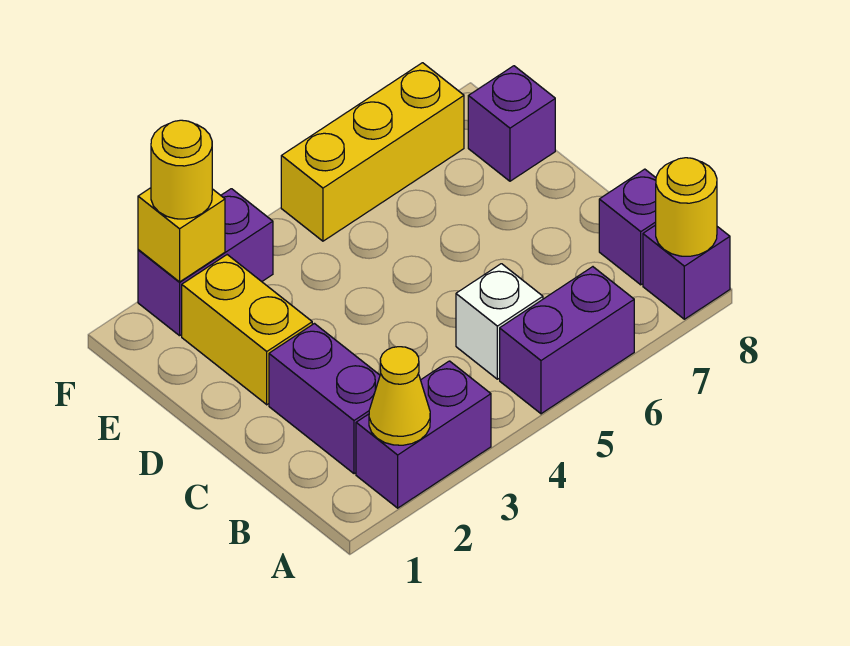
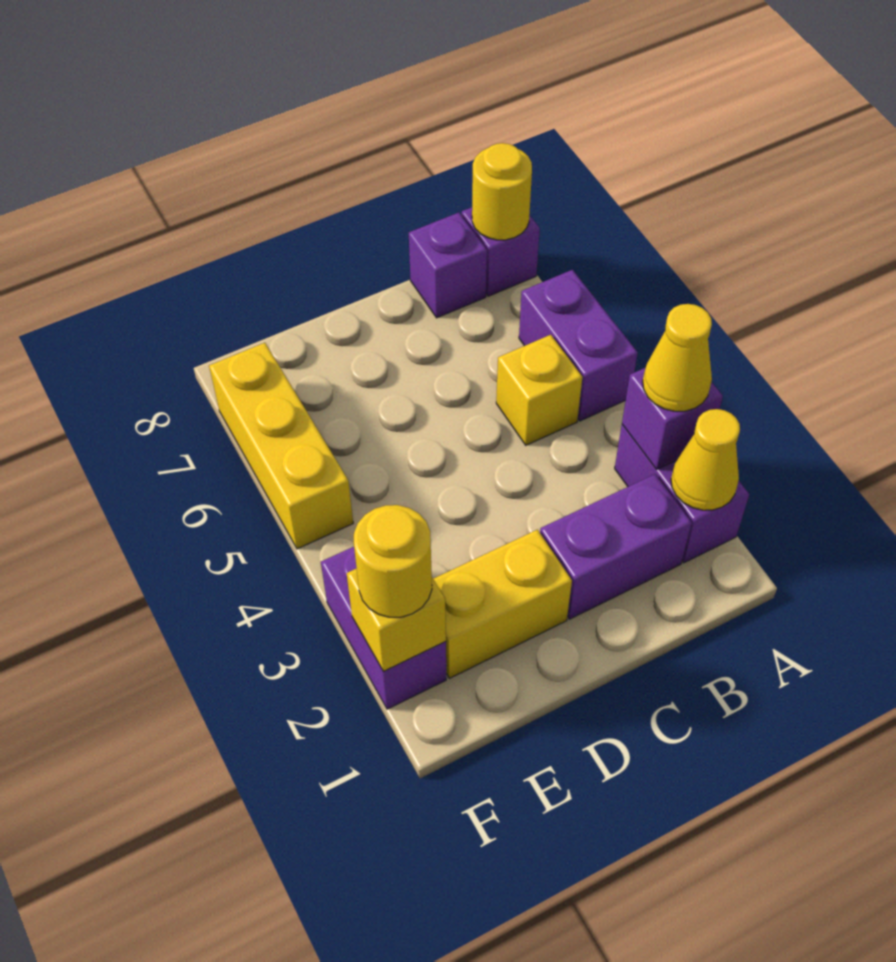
none -> yellow cone A3 level 3
white brick B5 level 1 -> yellow brick B5 level 1
purple brick E8 level 1 -> purple brick A3 level 2

